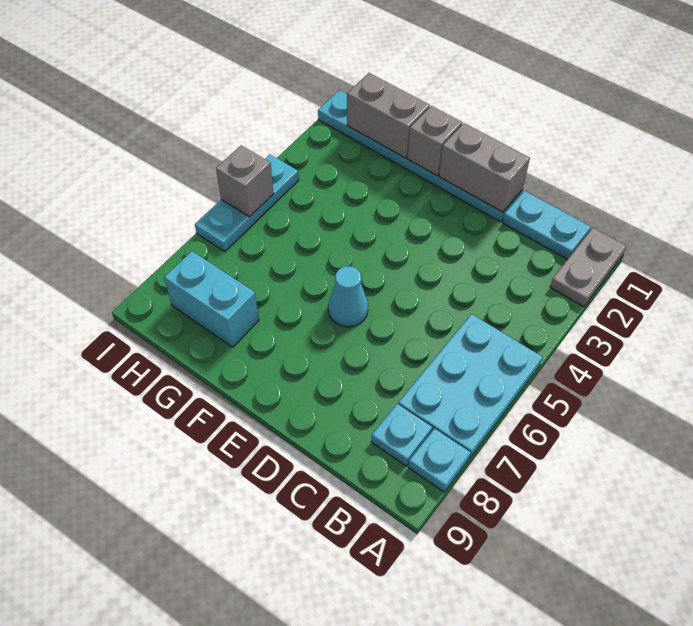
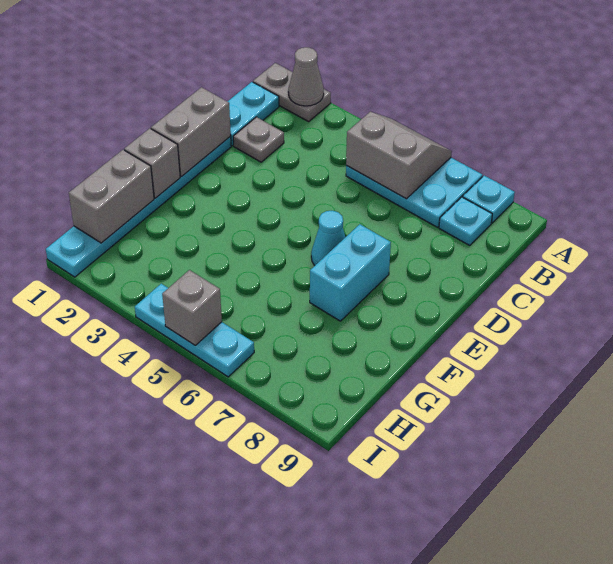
none -> grey cone A2 level 2
none -> grey slope A5:B6 level 2 top B
none -> grey plate C2 level 1
cyan brick G8:H8 level 1 -> cyan brick E7:F7 level 1

